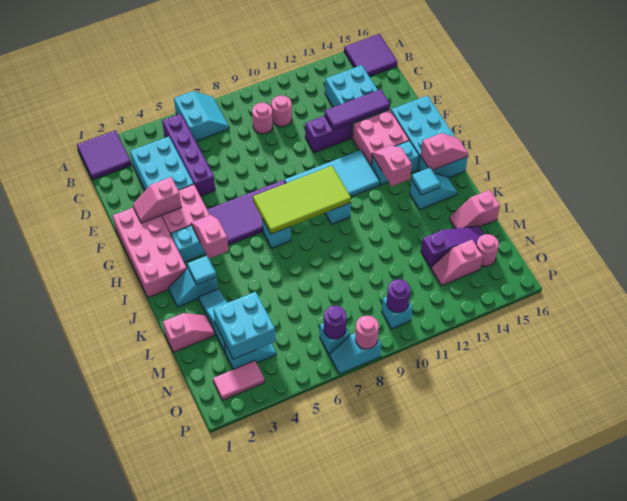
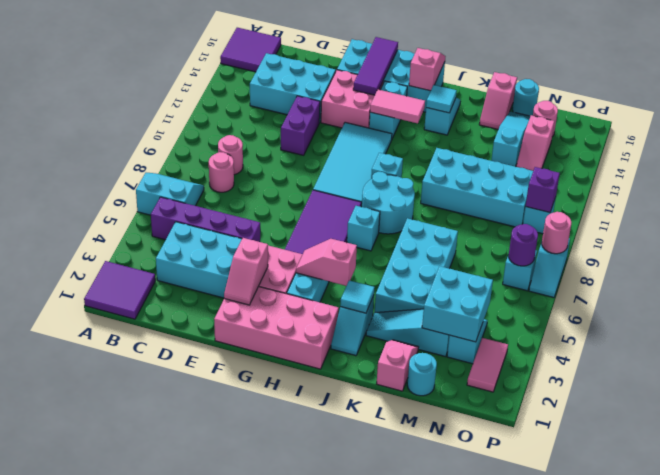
pink round brick C10 level 1 -> pink round brick C8 level 1
purple tile E12:E14 level 2 -> purple tile G14:G16 level 2
lime tile H7:I10 level 2 -> none
pink slope H13:I13 level 2 top I -> pink tile H13:I13 level 2
none -> cyan round brick I8:J9 level 1
none -> cyan brick K4:L7 level 1
none -> cyan brick K10:N11 level 1
none -> cyan round brick M1 level 1
purple slope M13:M15 level 1 top 13 -> cyan slope M13:M15 level 1 top 13
none -> cyan round brick M16 level 1
purple round brick O10 level 2 -> purple brick O10 level 2

